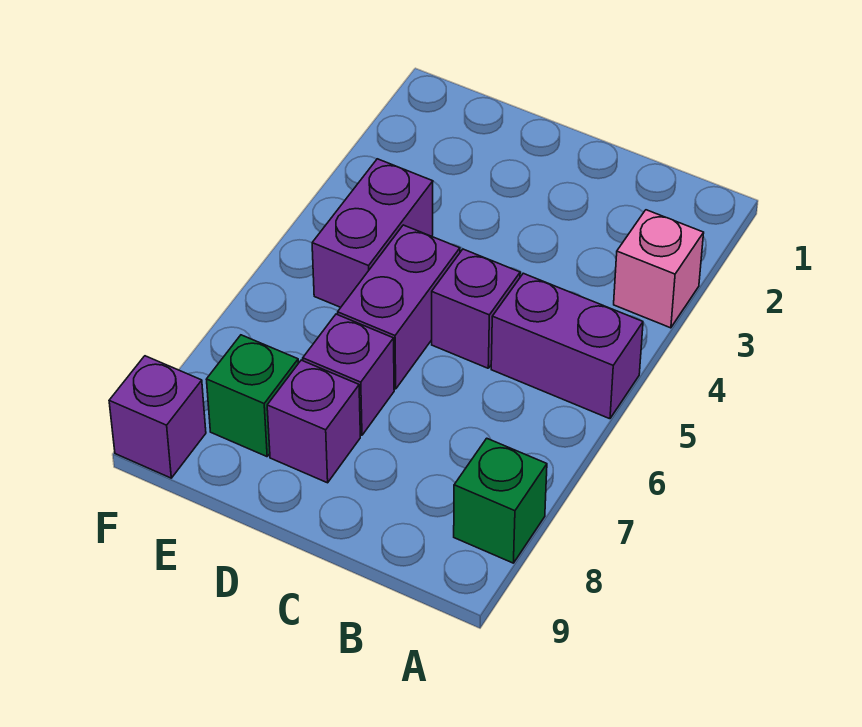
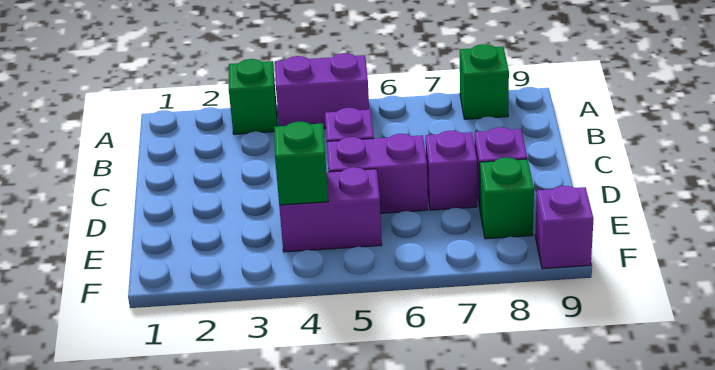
pink brick A3 level 1 -> green brick A3 level 1
purple brick A5:B5 level 1 -> purple brick A4:A5 level 1
none -> green brick E4 level 2

